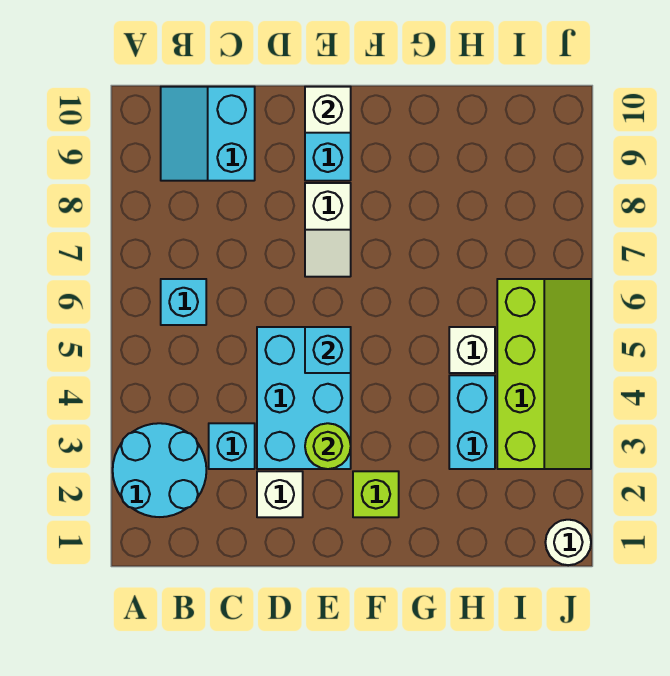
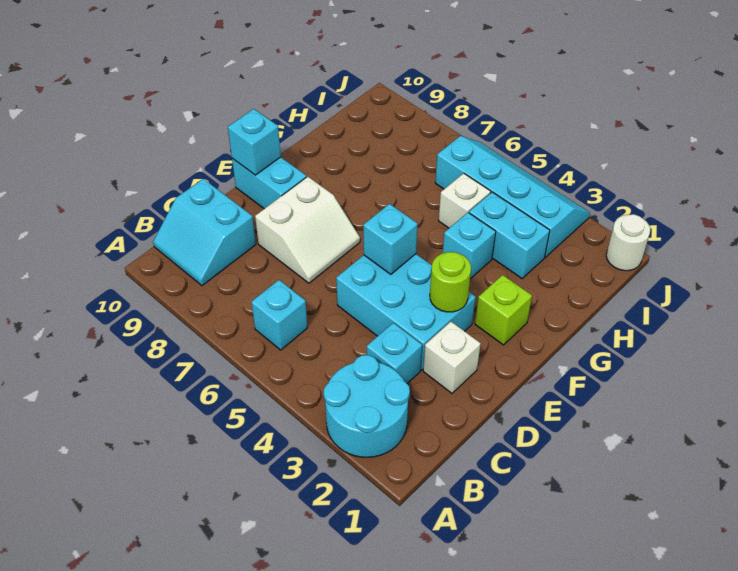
white slope E7:E8 level 1 top 8 -> white slope D7:E8 level 1 top 8
white brick E10 level 2 -> cyan brick E10 level 2
none -> cyan brick G4 level 1
lime slope I3:J6 level 1 top I -> cyan slope I3:J6 level 1 top I

